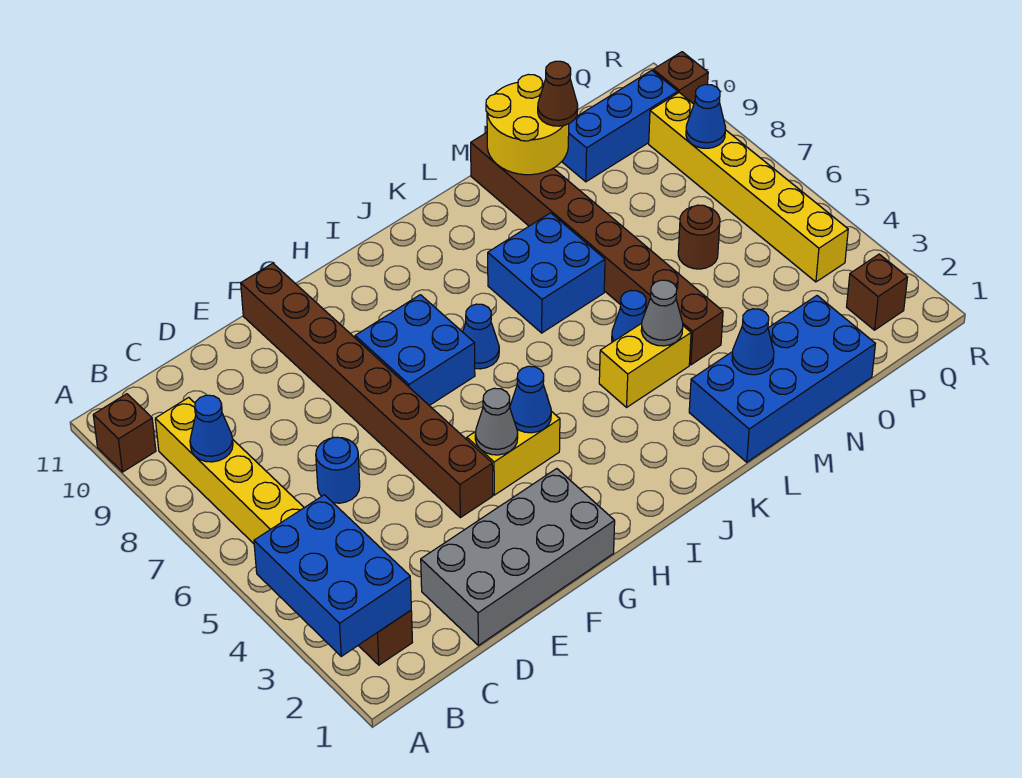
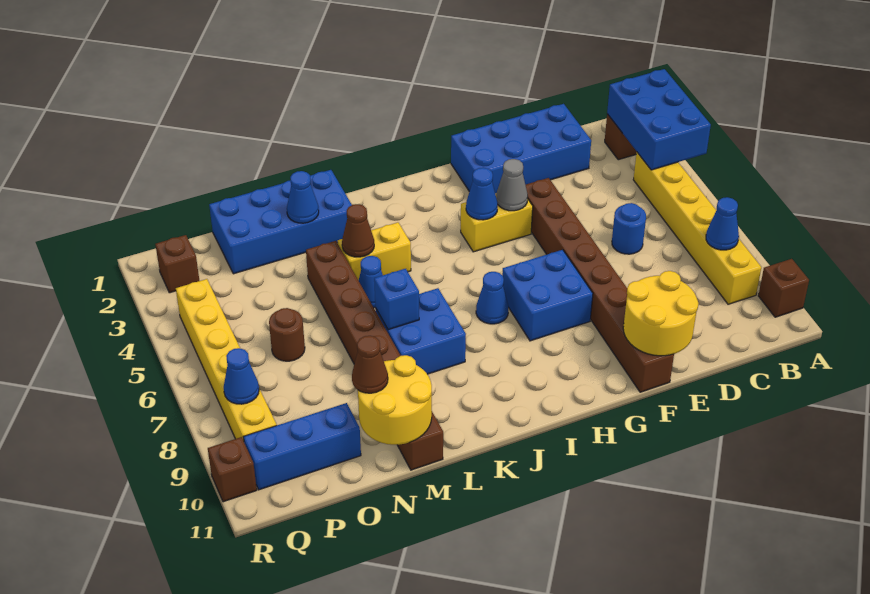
grey brick D1:G2 level 1 -> blue brick D1:G2 level 1
none -> yellow round brick E10:F11 level 2
grey cone L4 level 2 -> brown cone L4 level 2
none -> blue brick L7 level 2

